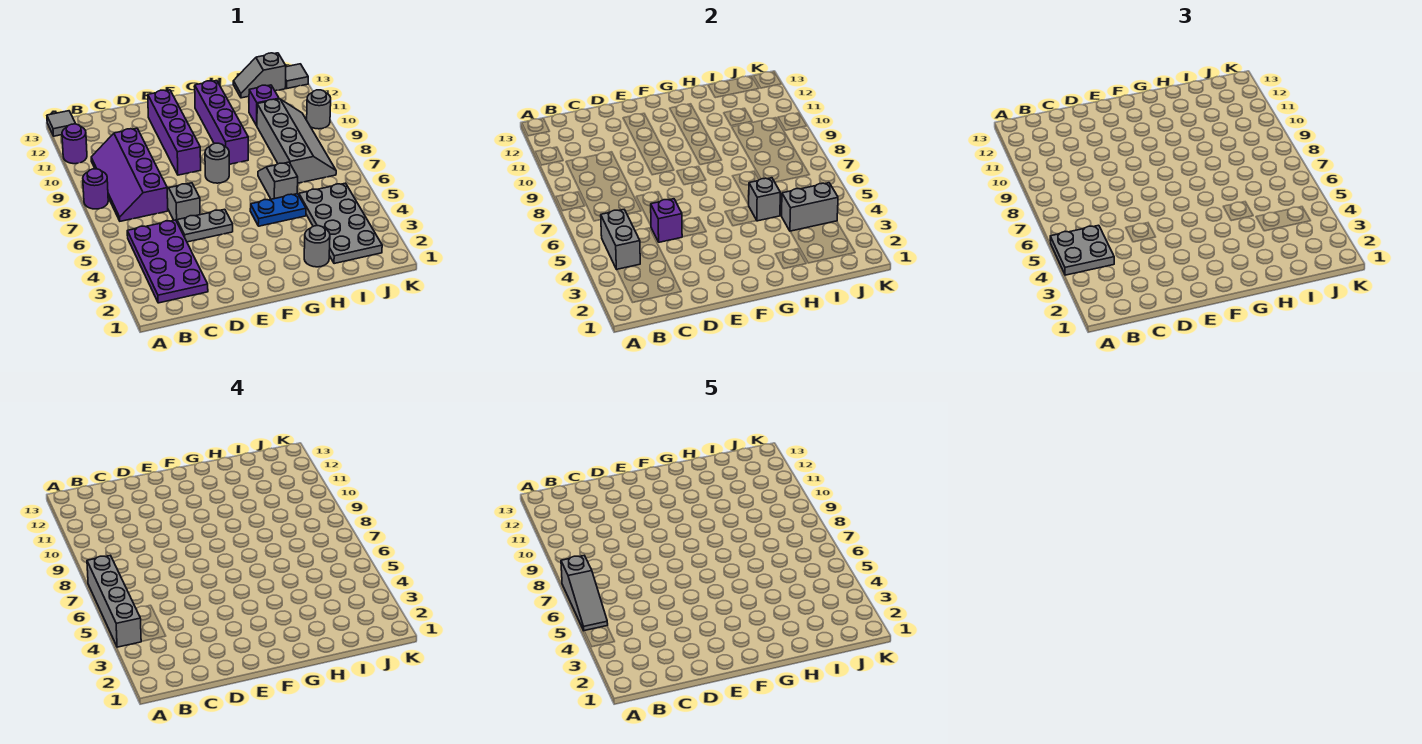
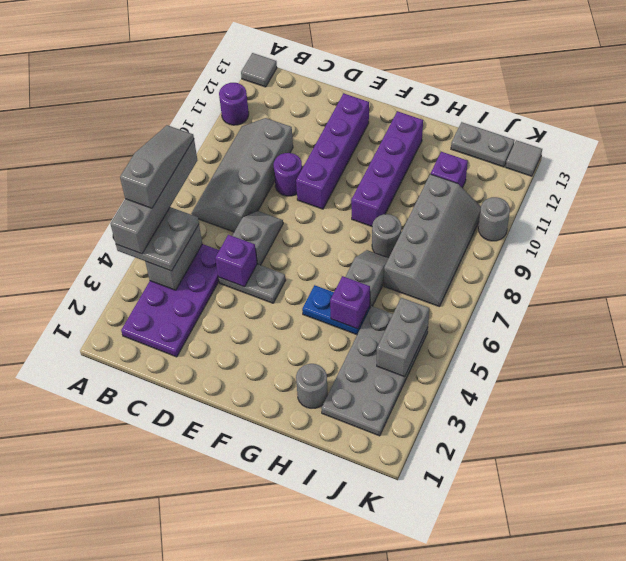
grey slope A5:A7 level 5 top 7 -> grey slope A5:A7 level 5 top 5
purple round brick A8 level 1 -> purple round brick D9 level 1
purple slope B7:C10 level 1 top C -> grey slope B7:C10 level 1 top C
grey round brick F8 level 1 -> grey round brick H8 level 1
grey brick H5 level 2 -> purple brick H5 level 2
grey brick I4:J4 level 2 -> grey brick J4:J5 level 2
grey slope I13:J13 level 1 top J -> grey plate I13:J13 level 1

